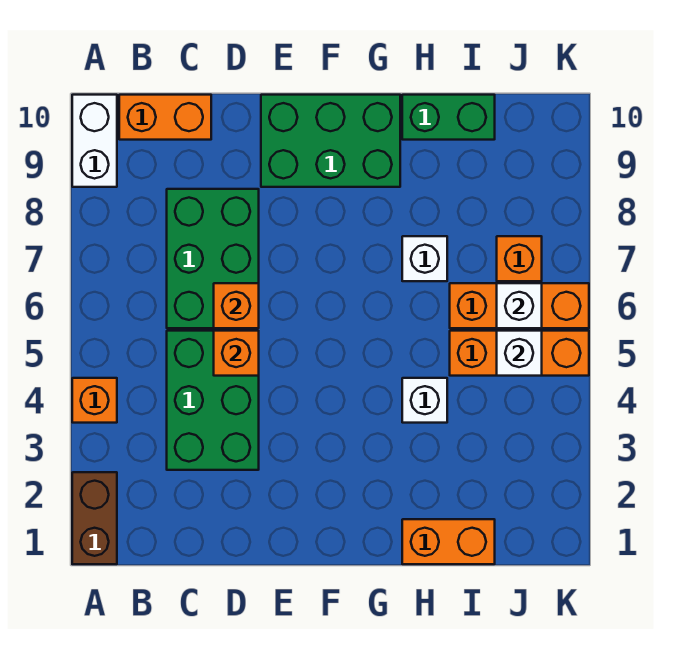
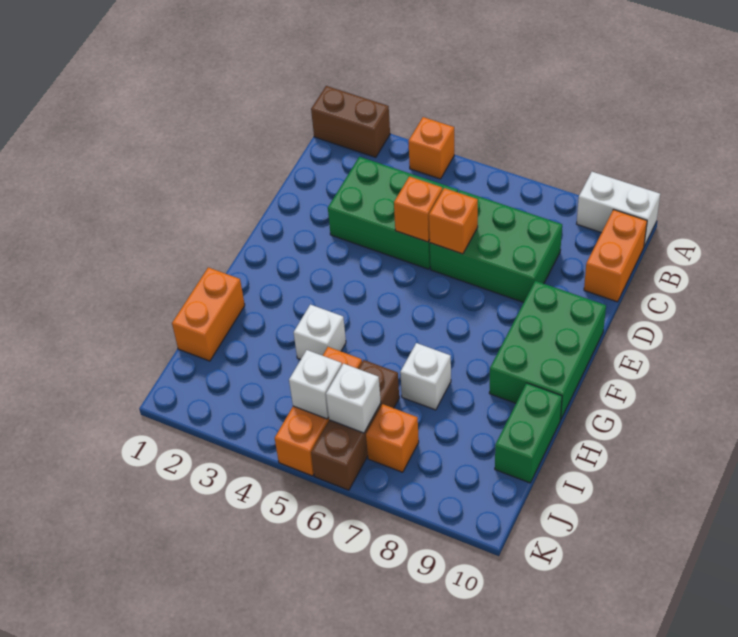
orange brick I6:K6 level 1 -> brown brick I6:K6 level 1

